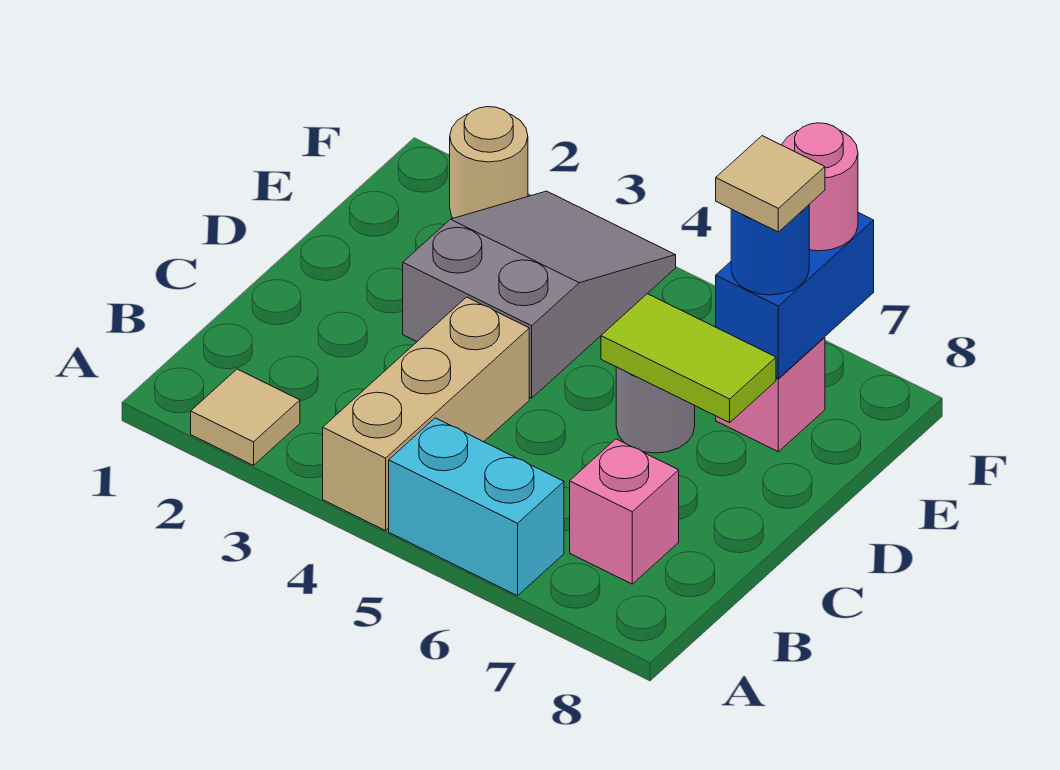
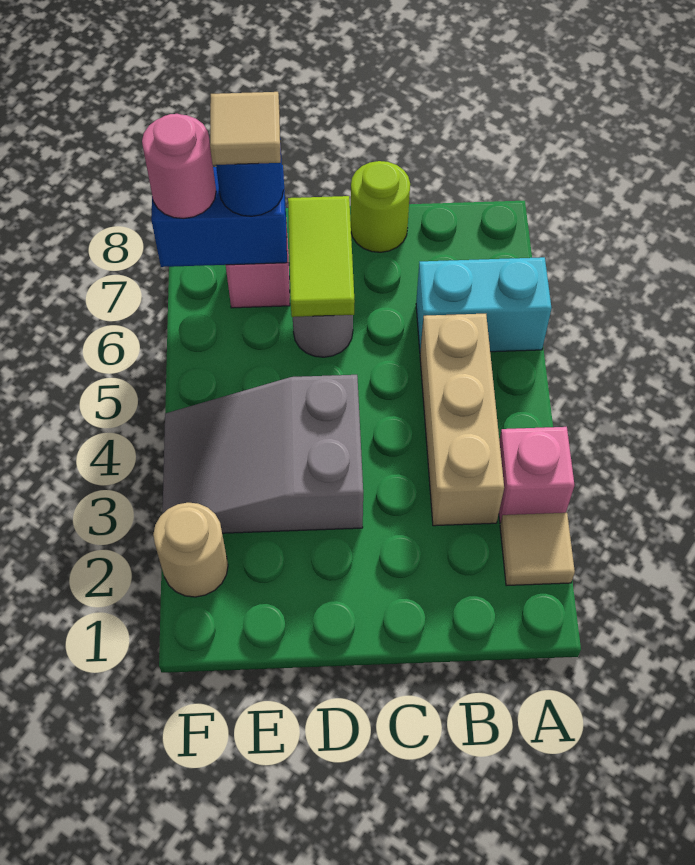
tan brick A4:C4 level 1 -> tan brick B3:B5 level 1
cyan brick A5:A6 level 1 -> cyan brick A6:B6 level 1
pink brick B7 level 1 -> pink brick A3 level 1
none -> lime round brick C8 level 1

